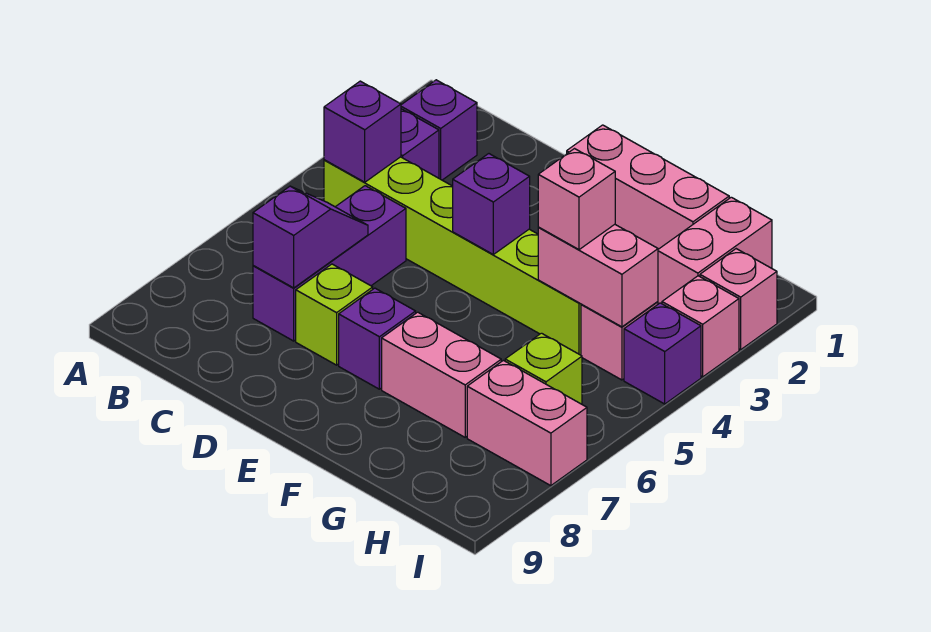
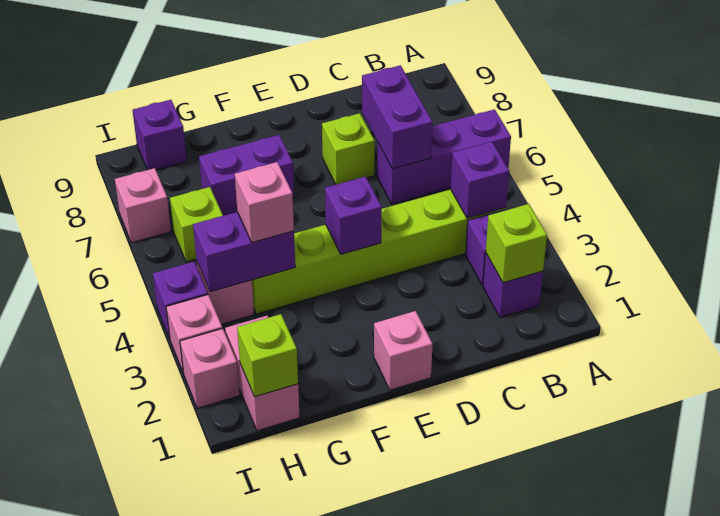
none -> lime brick B2 level 2
purple brick C5:C7 level 1 -> purple brick A6:C6 level 1
purple slope C6:C7 level 2 top 7 -> purple brick C6:C7 level 2
pink brick E1:G1 level 1 -> pink brick E1 level 1
purple brick E7 level 1 -> purple brick H9 level 1
pink brick F7:G7 level 1 -> purple brick F7:G7 level 1
pink brick G4:H4 level 2 -> purple brick G4:H4 level 2
none -> lime brick H1 level 2
pink brick H7:I7 level 1 -> pink brick I7 level 1

